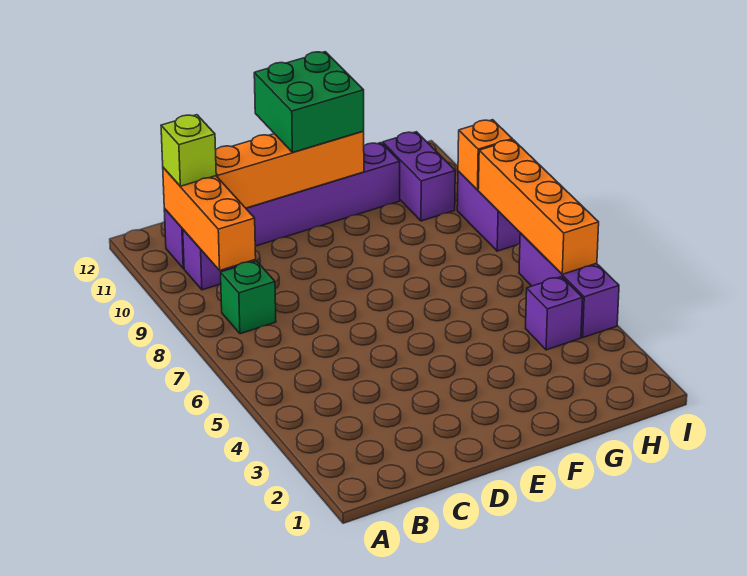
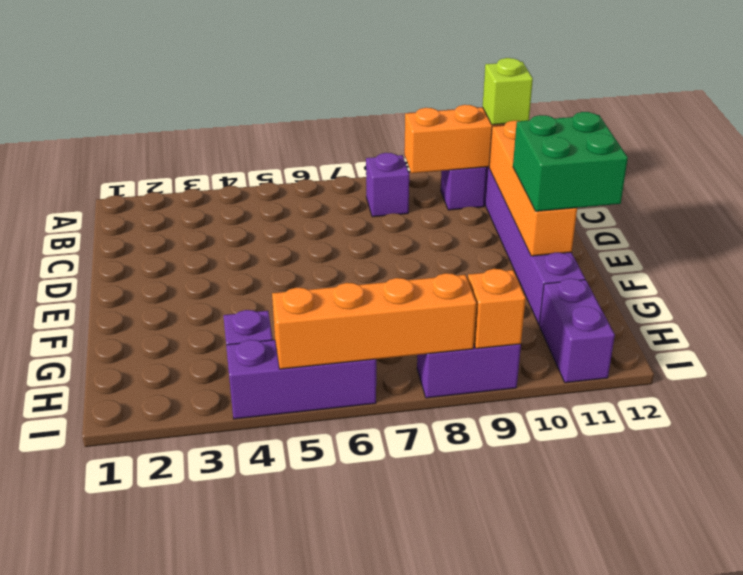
green brick B8 level 1 -> purple brick B8 level 1
purple brick H10:H11 level 1 -> purple brick H11:I11 level 1

